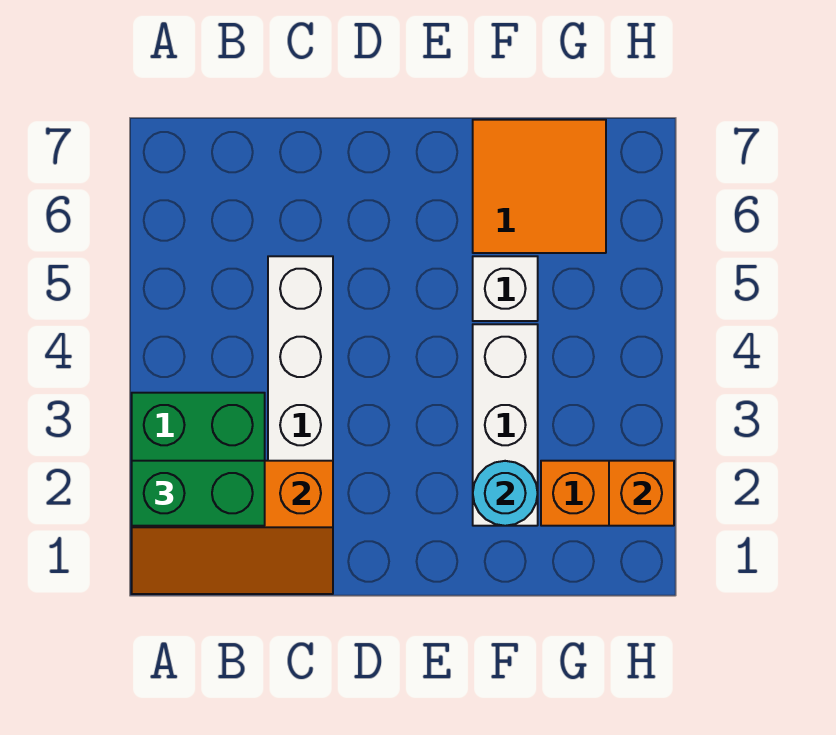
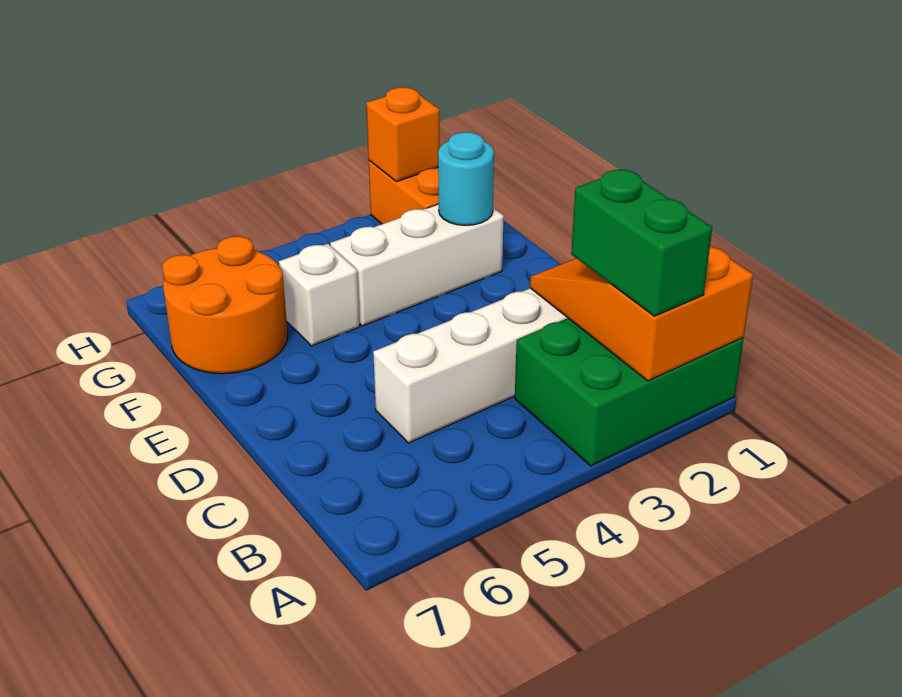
orange slope A1:C2 level 2 top 2 -> orange slope A1:C2 level 2 top A
orange tile F6:G7 level 1 -> orange round brick F6:G7 level 1

